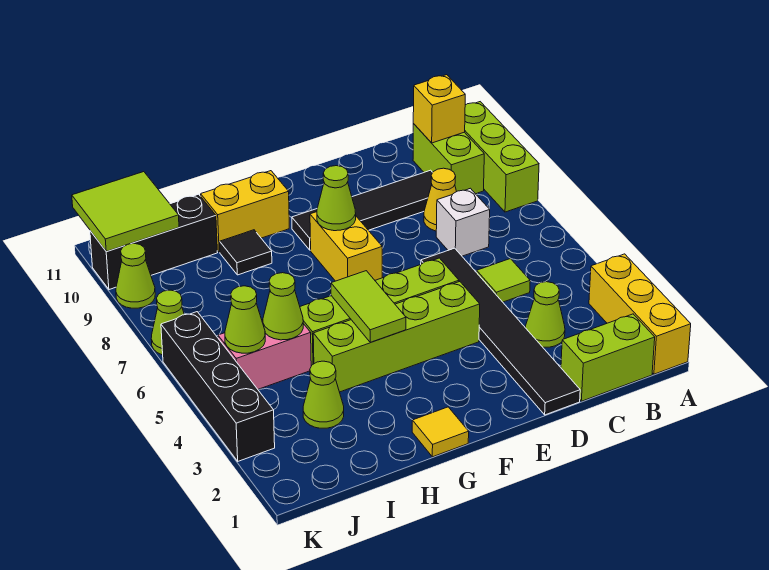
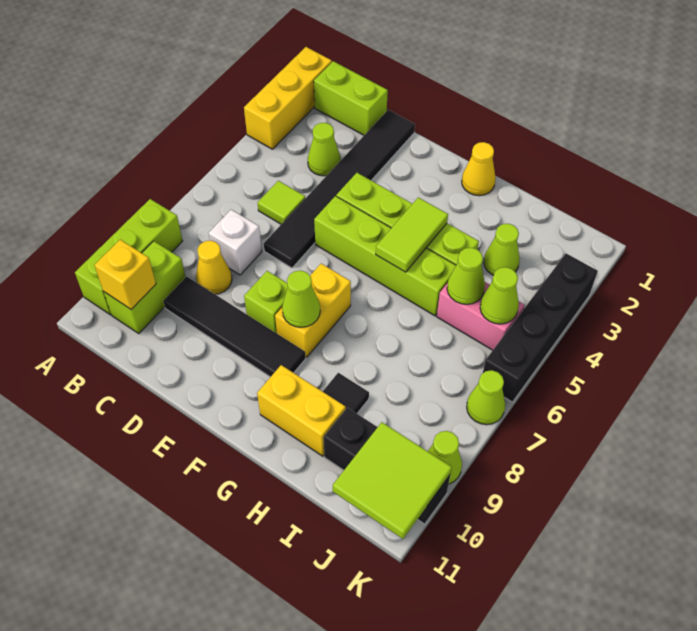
none -> lime brick E8 level 1
yellow tile G1 level 1 -> yellow cone G1 level 1

